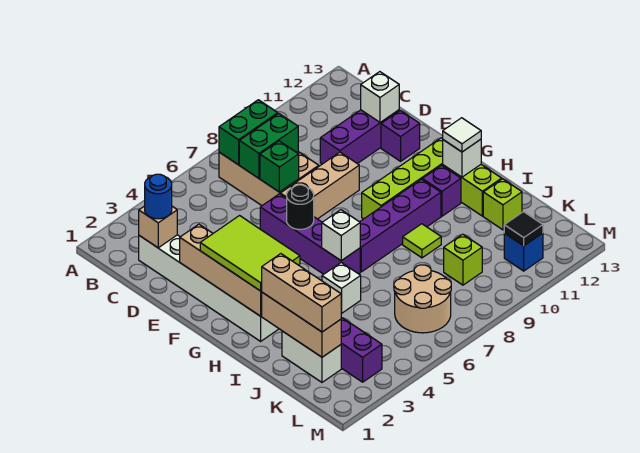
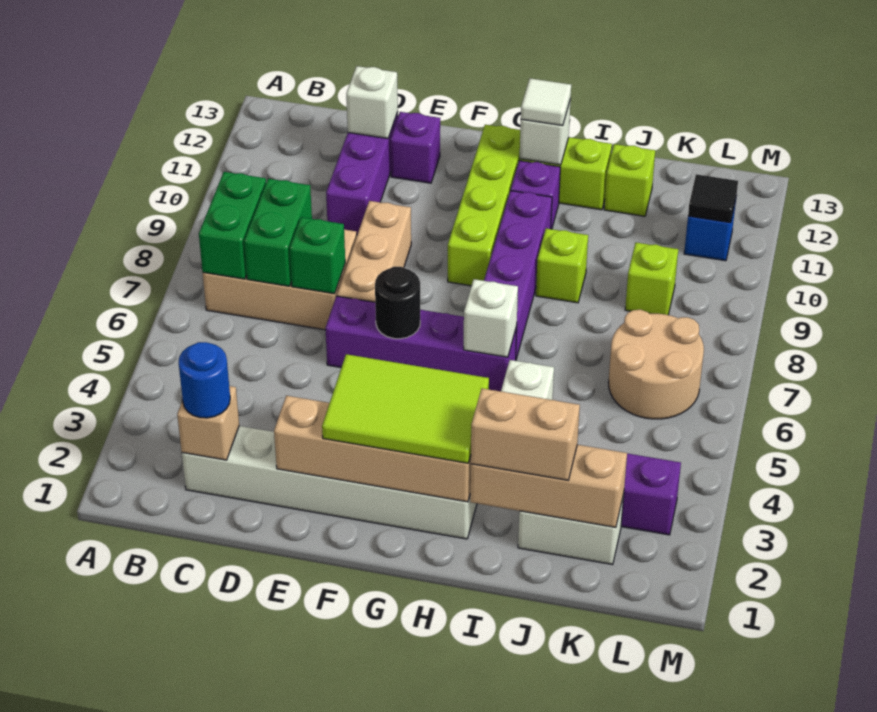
tan brick I2:K2 level 3 -> tan brick I2:J2 level 3
lime tile I9 level 1 -> lime brick I9 level 1

